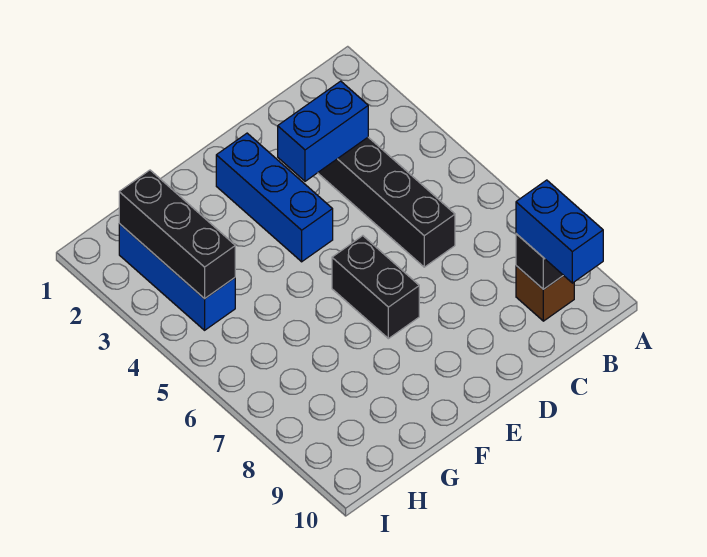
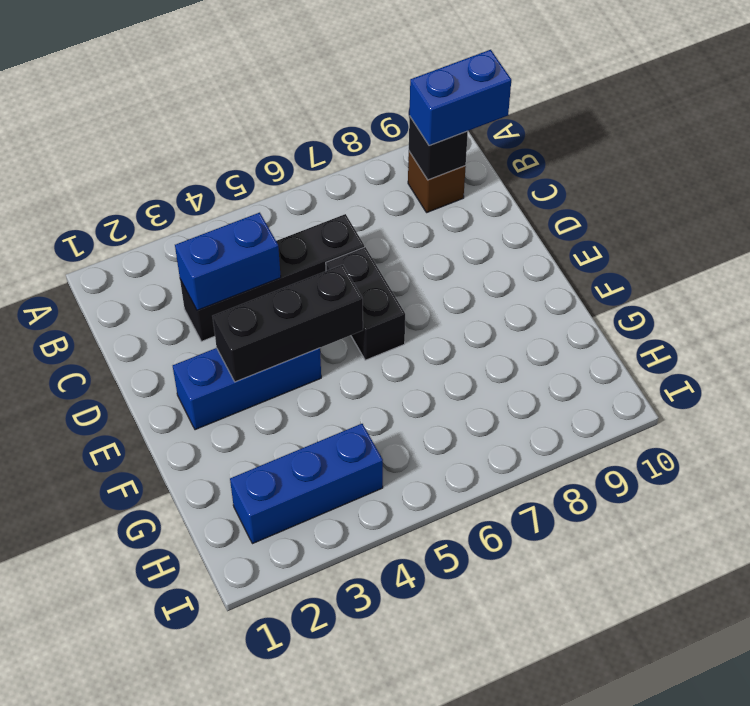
blue brick C3:D3 level 2 -> blue brick C3:C4 level 2
black brick E6:E7 level 1 -> black brick D6:E6 level 1
black brick H2:H4 level 2 -> black brick E3:E5 level 2

